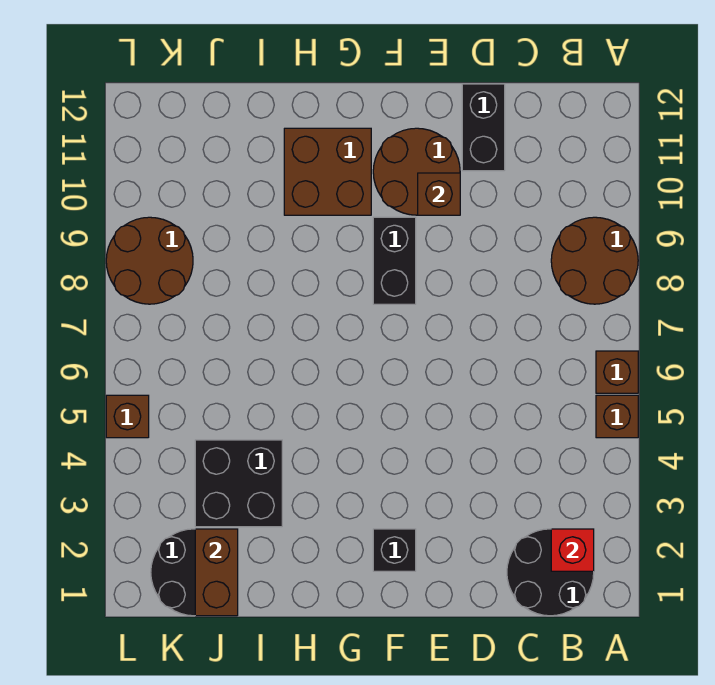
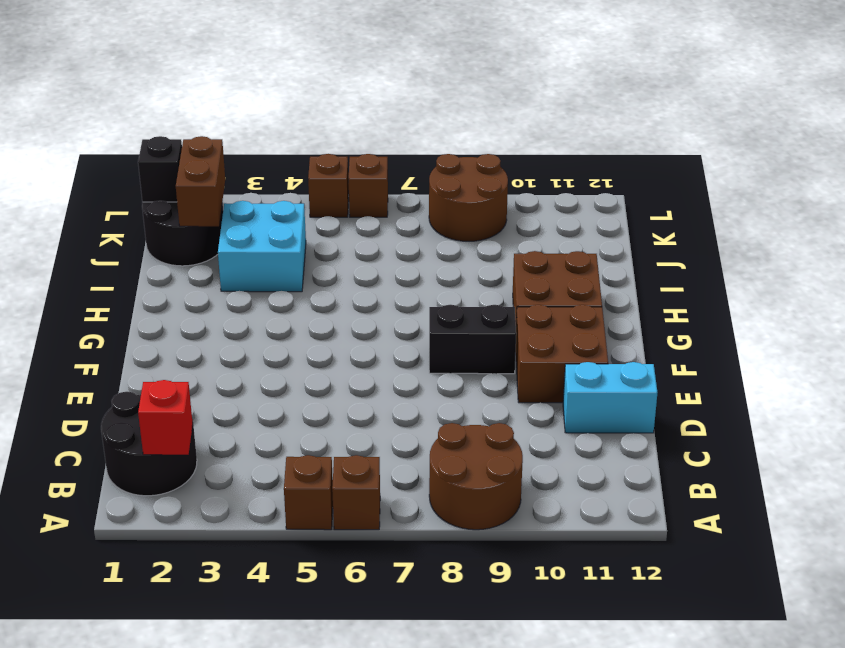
black brick D11:D12 level 1 -> cyan brick D11:D12 level 1
brown round brick E10:F11 level 1 -> brown brick E10:F11 level 1
brown brick E10 level 2 -> brown brick L6 level 1
black brick F2 level 1 -> black brick K1 level 2
black brick I3:J4 level 1 -> cyan brick I3:J4 level 1
brown brick J1:J2 level 2 -> brown brick J2:K2 level 2

